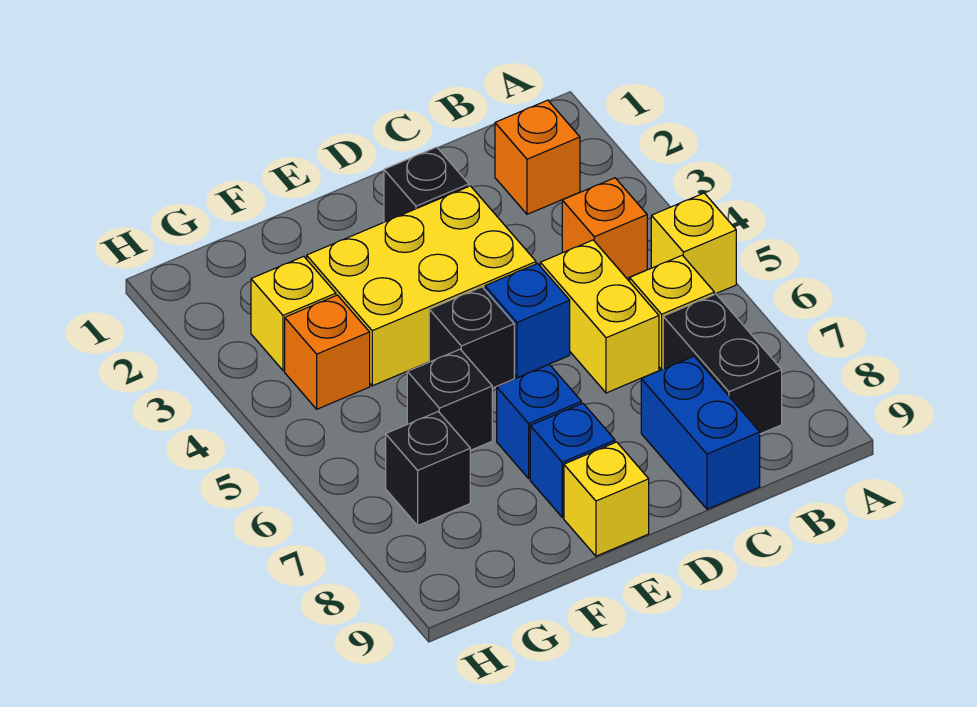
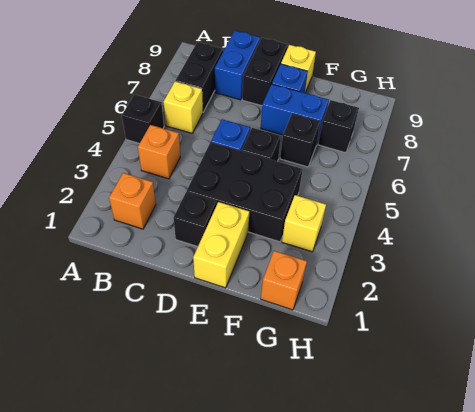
yellow brick A5 level 1 -> black brick A5 level 1
yellow brick C5:C6 level 1 -> yellow brick E1:E2 level 1
yellow brick D3:F4 level 1 -> black brick D3:F4 level 1
none -> black brick D8:D9 level 1
blue brick E7 level 1 -> blue brick E7:F7 level 1
orange brick G4 level 1 -> orange brick G1 level 1

